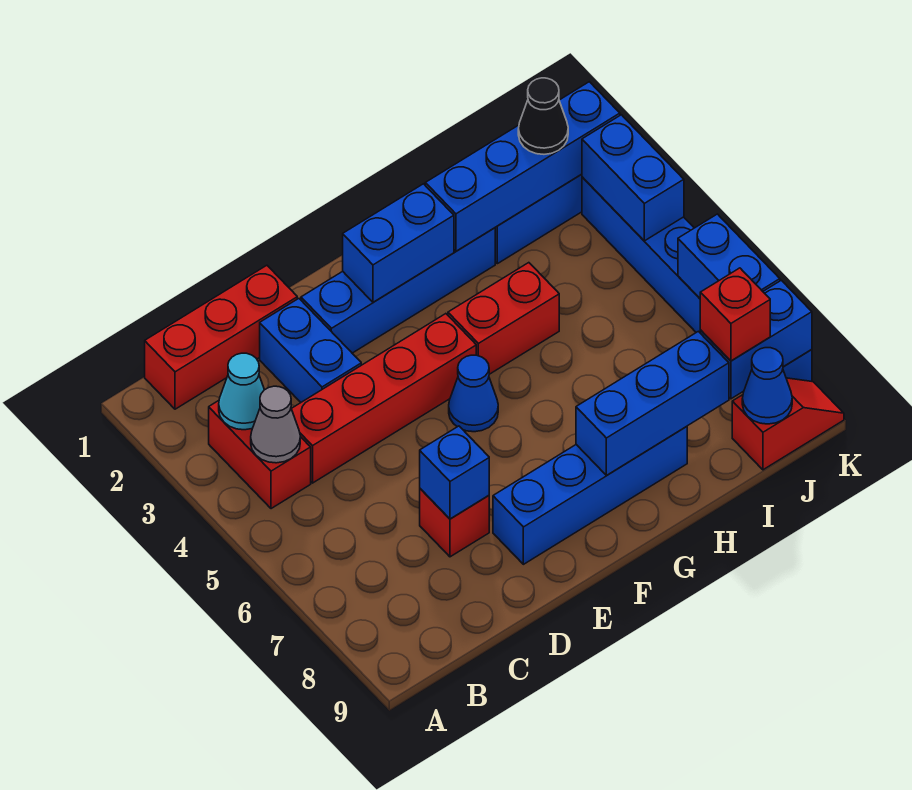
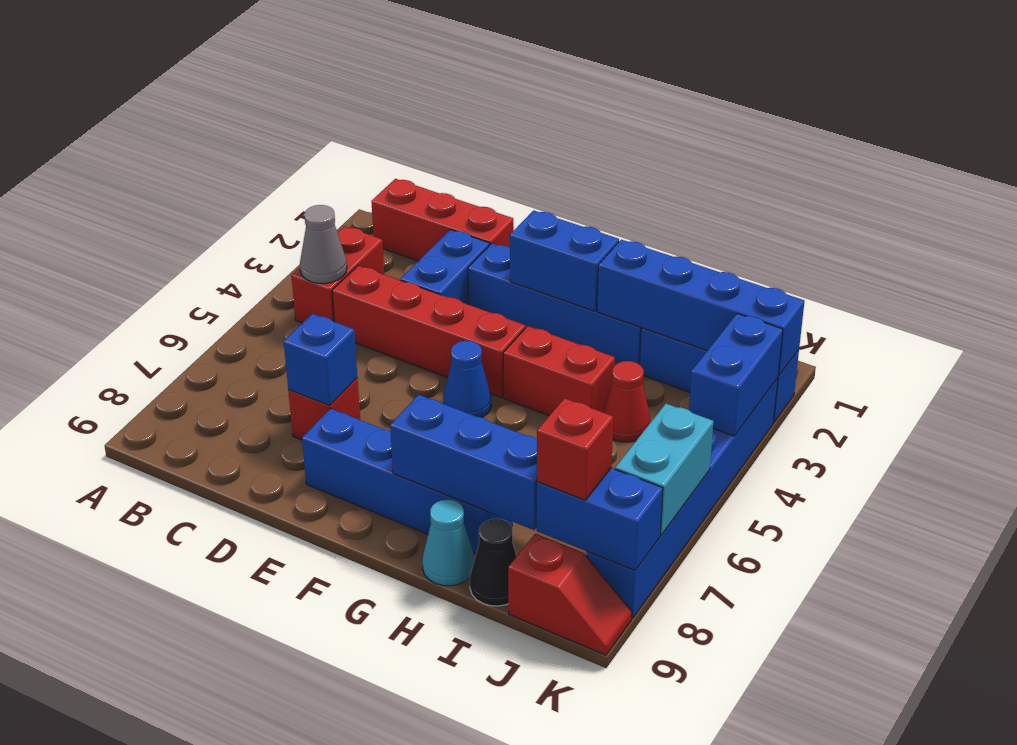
cyan cone B3 level 2 -> cyan cone H9 level 1
none -> red cone I4 level 1
black cone J2 level 3 -> black cone I9 level 1
blue cone J9 level 2 -> none
blue brick K6:K7 level 2 -> cyan brick K6:K7 level 2

